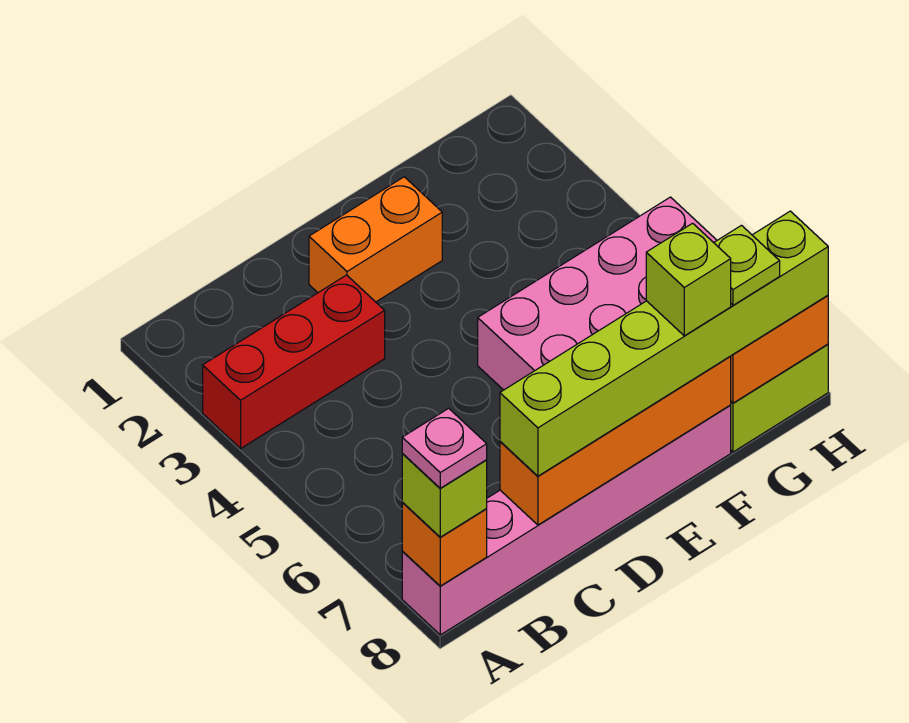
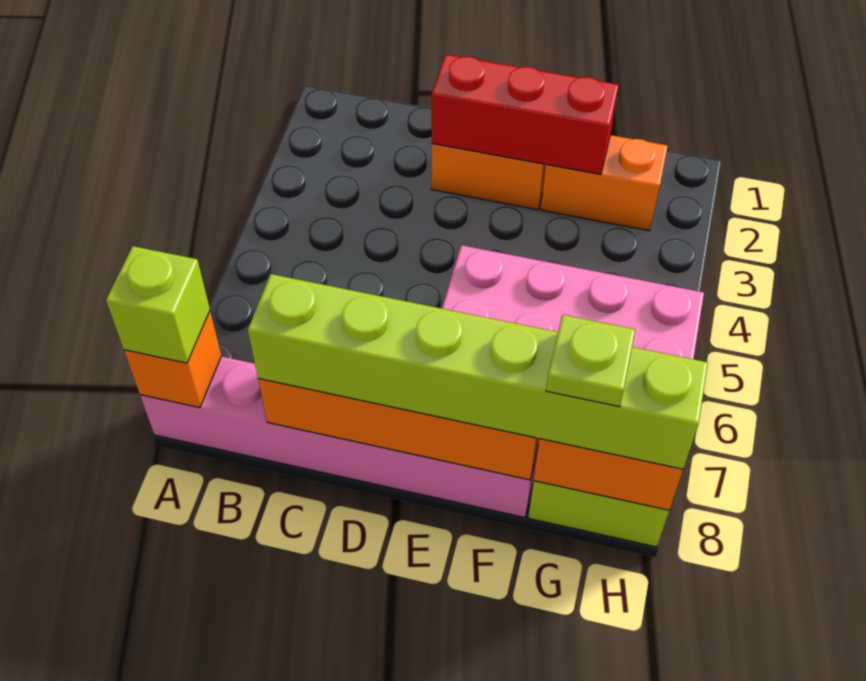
red brick A3:C3 level 1 -> red brick D2:F2 level 2
pink plate A8 level 4 -> none
none -> orange brick F2:G2 level 1
lime brick F8 level 4 -> none

